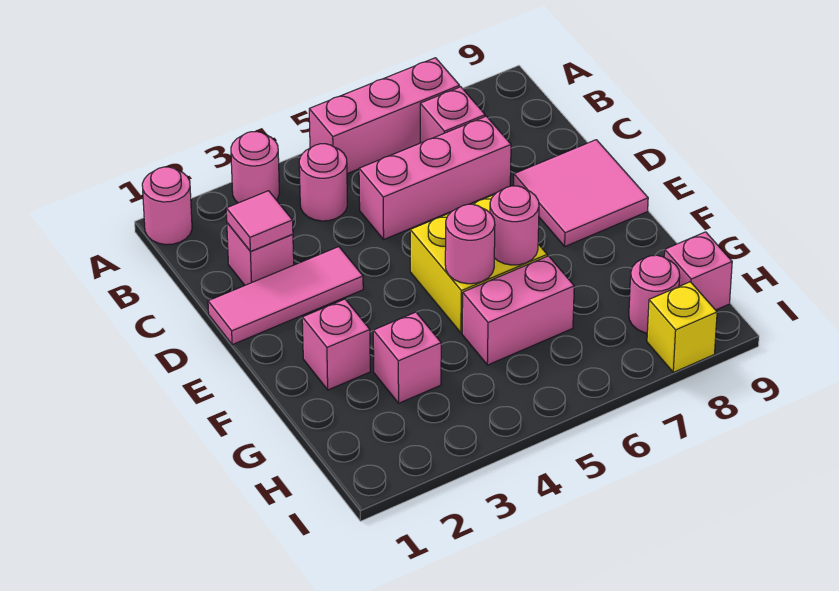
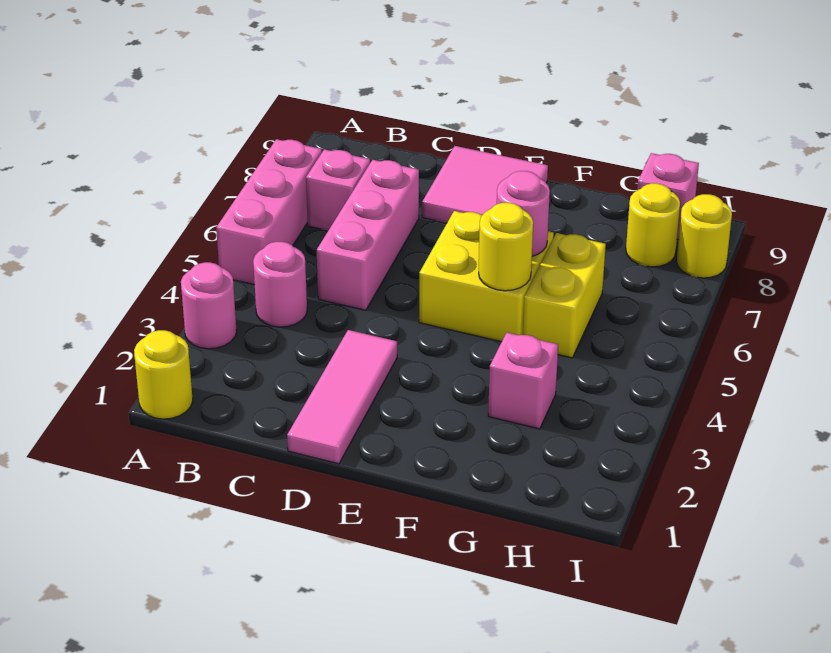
pink round brick A1 level 1 -> yellow round brick A1 level 1
pink brick C2 level 1 -> none
pink tile C2 level 2 -> none
pink brick F2 level 1 -> none
pink round brick F5 level 2 -> yellow round brick F5 level 2
pink brick G5:G6 level 1 -> yellow brick G5:G6 level 1
pink round brick H8 level 1 -> yellow round brick H8 level 1
yellow brick I8 level 1 -> yellow round brick I8 level 1

